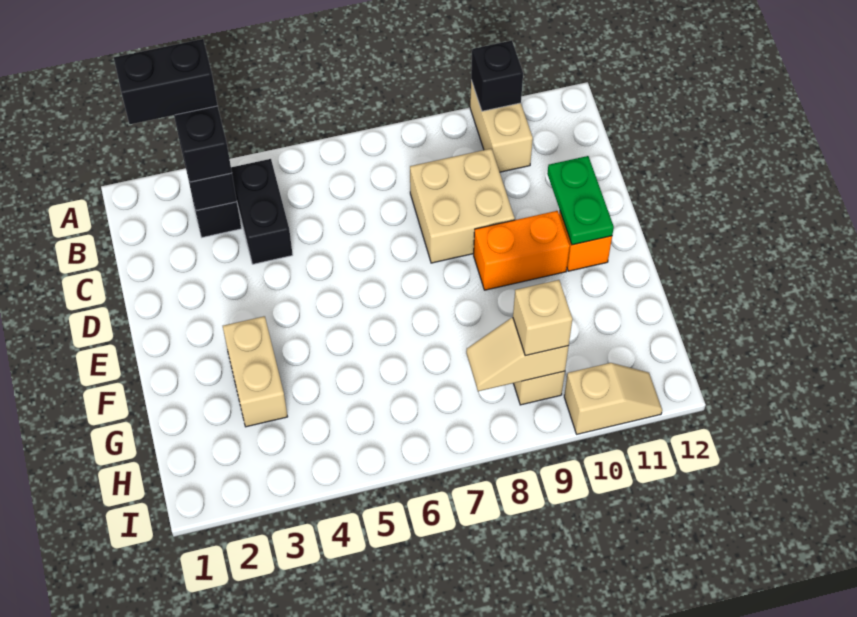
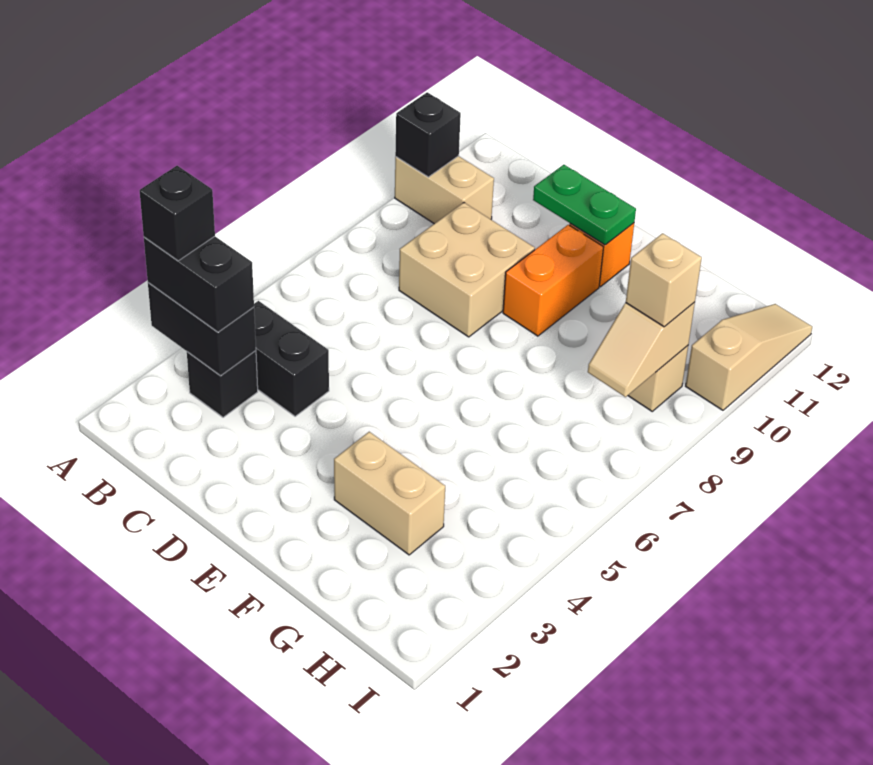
black brick A2:A3 level 4 -> black brick A3 level 4
tan slope I10:I11 level 1 top 10 -> tan slope I10:I12 level 1 top 10

